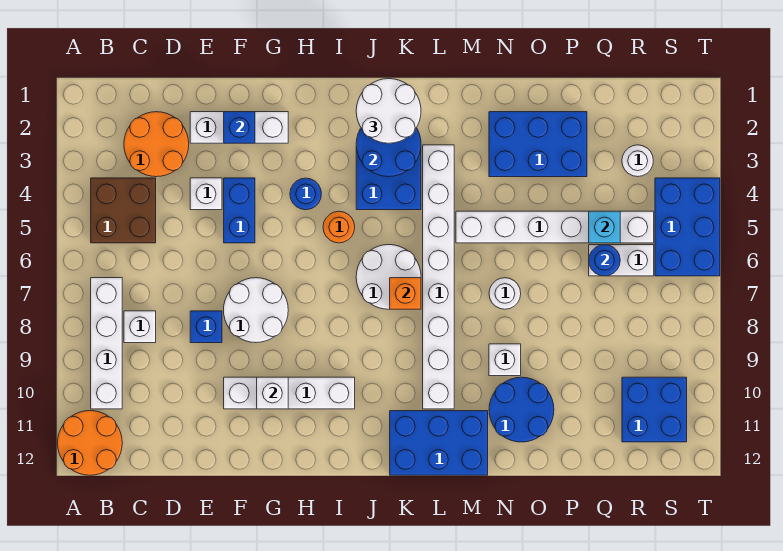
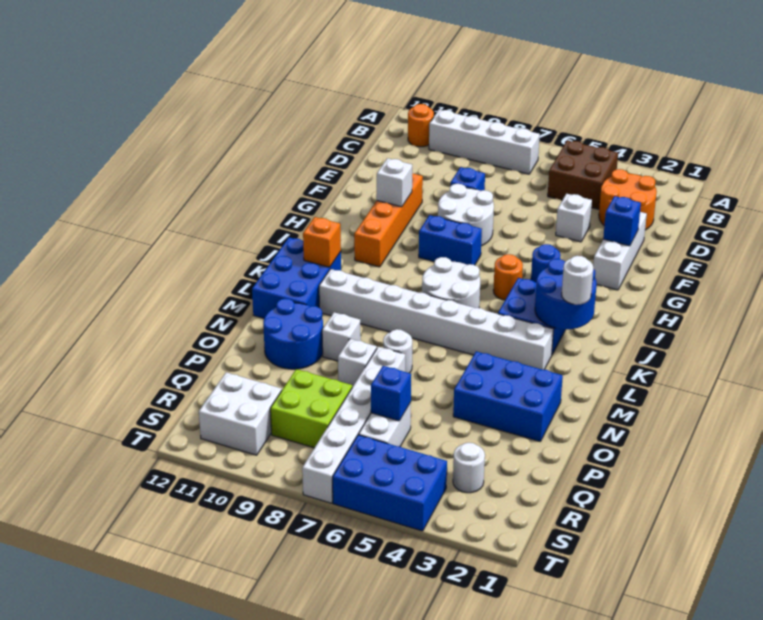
orange round brick A11:B12 level 1 -> orange round brick B11 level 1
white brick C8 level 1 -> white brick O8 level 1
blue brick F4:F5 level 1 -> blue brick H7:H8 level 1
white brick F10:I10 level 1 -> orange brick F10:I10 level 1
white round brick J1:K2 level 3 -> white round brick K2 level 3
orange brick K7 level 2 -> orange brick K11 level 2
white brick M5:R5 level 1 -> white brick O7:T7 level 1
blue brick N2:P3 level 1 -> blue brick N2:O4 level 1
cyan brick Q5 level 2 -> none
blue round brick Q6 level 2 -> blue brick Q6 level 2
none -> lime brick Q8:R9 level 1
blue brick R10:S11 level 1 -> white brick R10:S11 level 1

